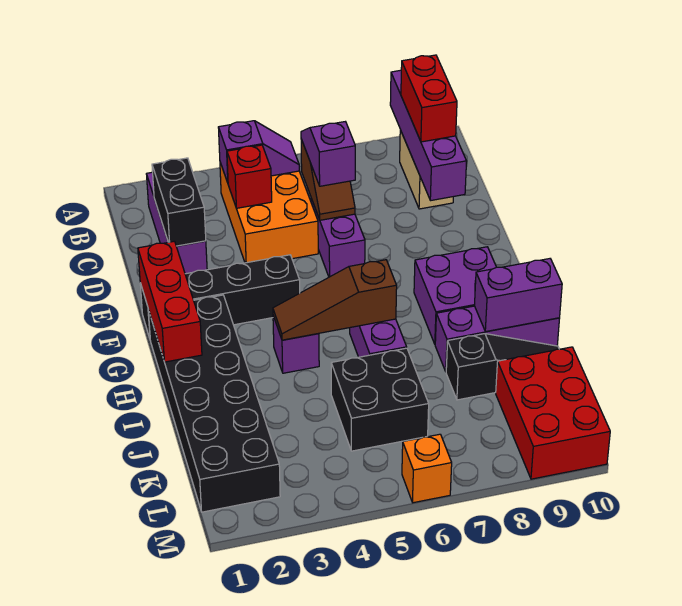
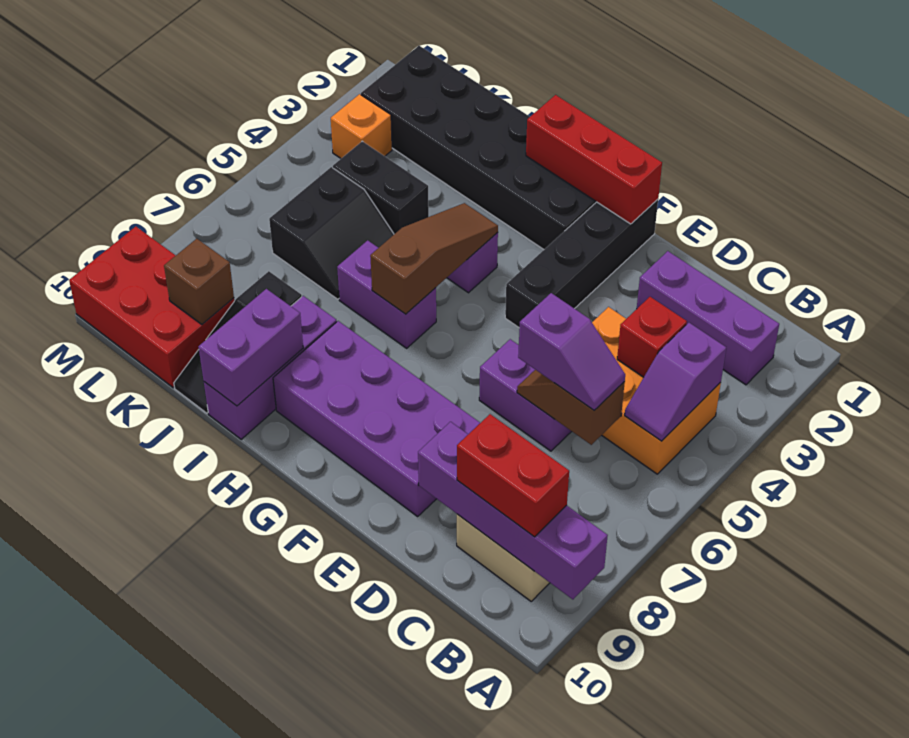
black brick C2:D2 level 2 -> black brick J4:K4 level 1
purple brick G8:H9 level 1 -> purple brick E8:H9 level 1
black brick J5:K6 level 1 -> black slope J5:K6 level 1 top K
none -> brown brick K9 level 2
orange brick M6 level 1 -> orange brick L3 level 1

